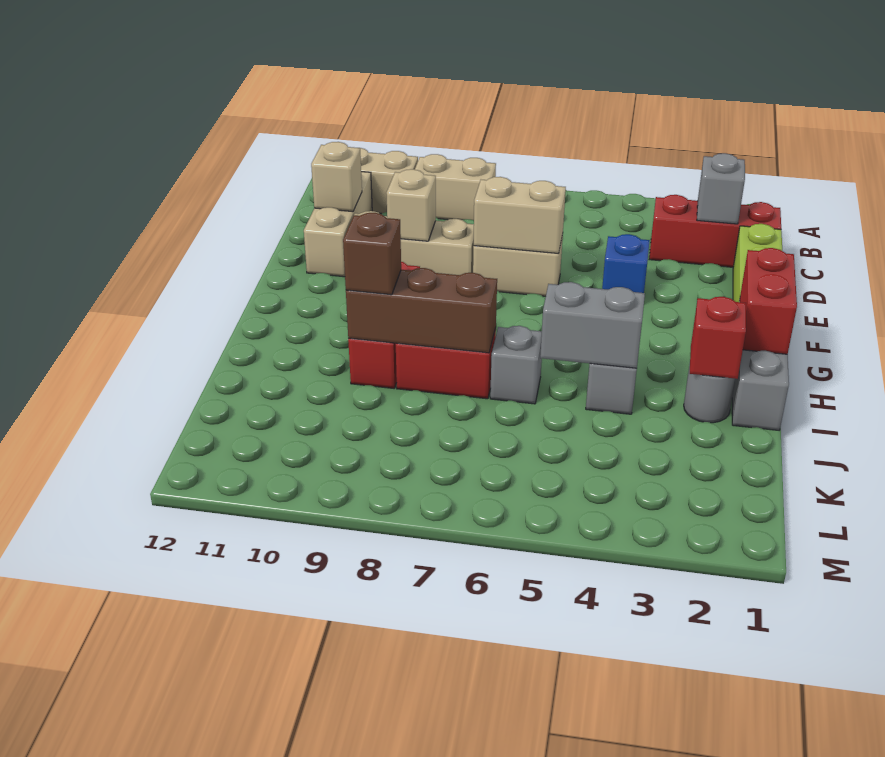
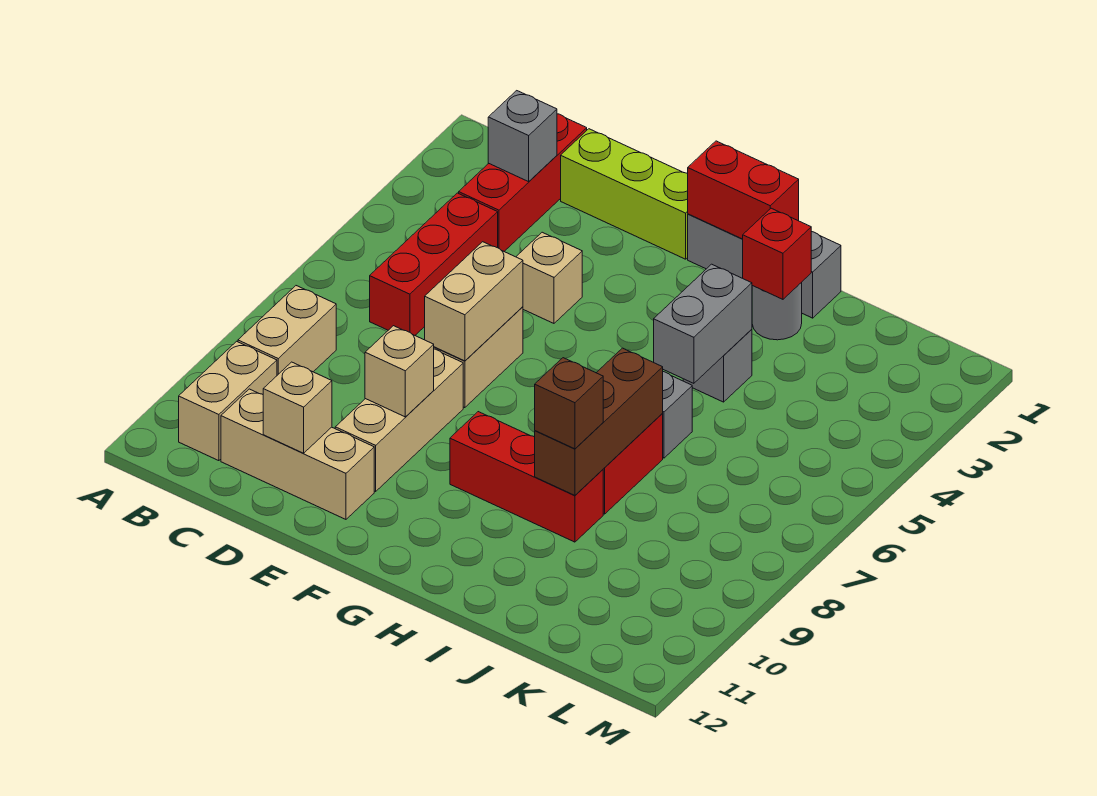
none -> red brick C4:C6 level 1
blue brick E4 level 1 -> tan brick E4 level 1

